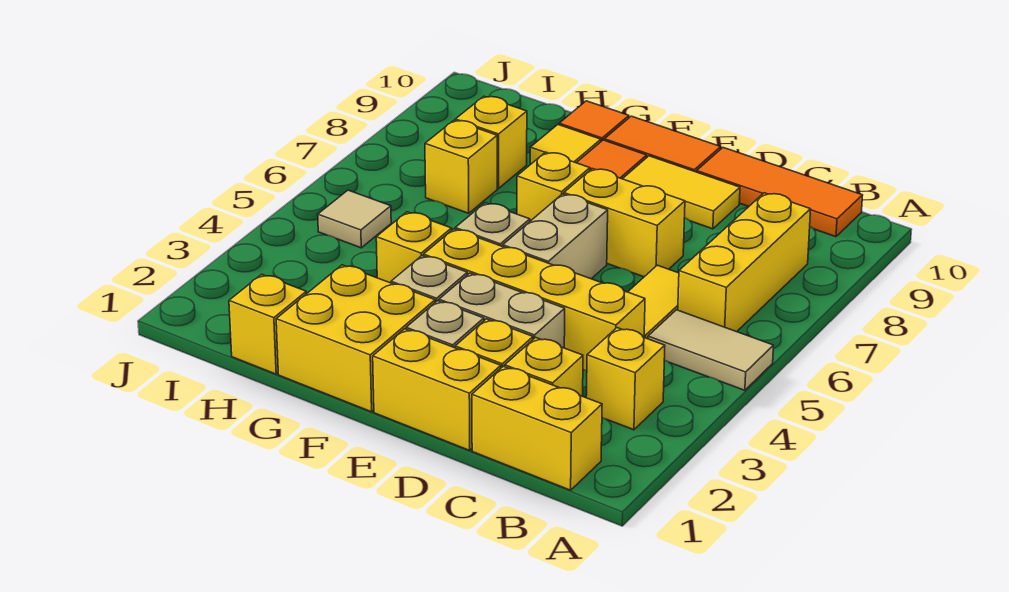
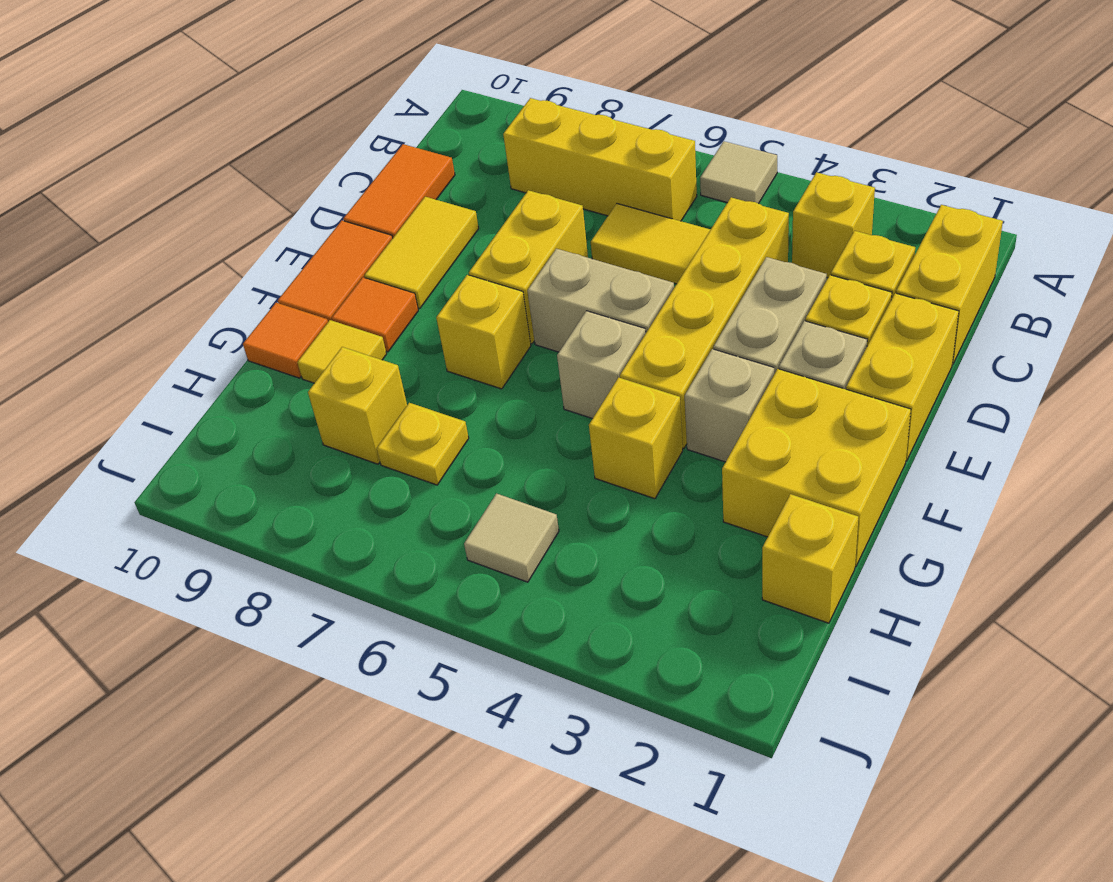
tan tile A5:B5 level 1 -> tan tile A5 level 1
orange tile B10:D10 level 1 -> orange tile C10:D10 level 1
yellow brick H7 level 1 -> yellow plate H7 level 1

